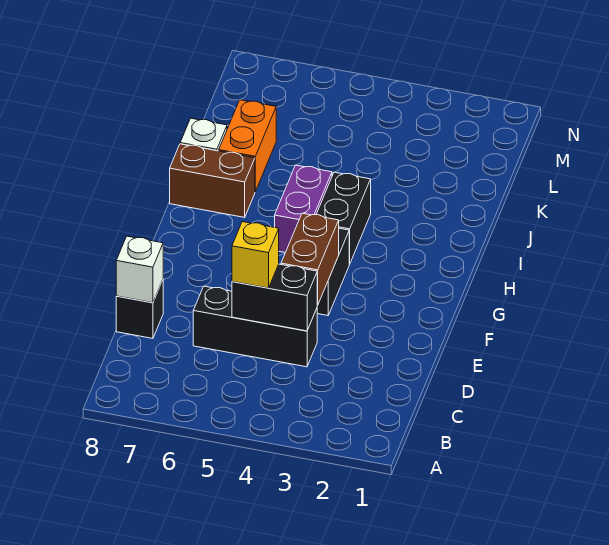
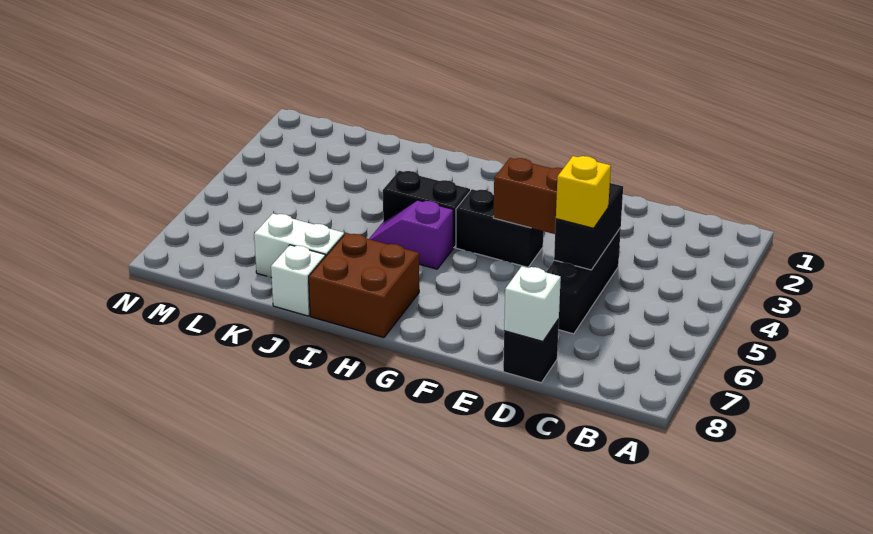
purple brick H5:I5 level 1 -> purple slope H5:I5 level 1 top H
brown brick I7:I8 level 1 -> brown brick H7:I8 level 1
orange brick J7:K7 level 1 -> white brick J7:K7 level 1

